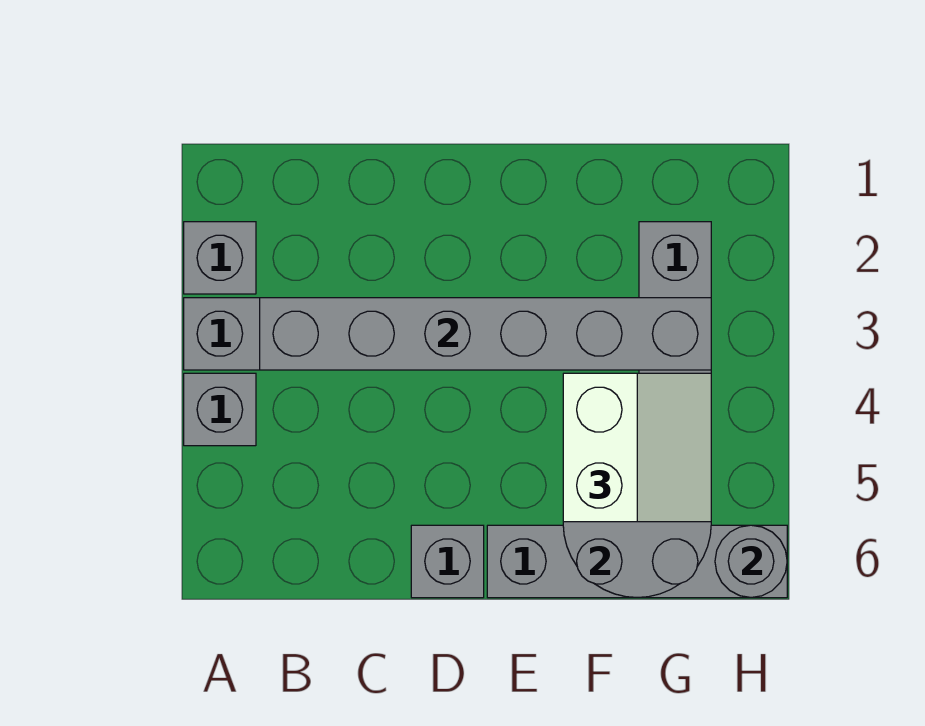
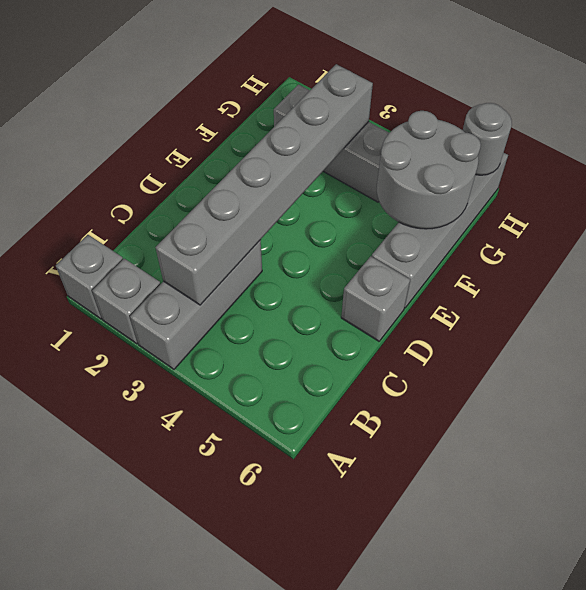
grey brick A4 level 1 -> grey brick A1 level 1
white slope F4:G5 level 3 top F -> none

